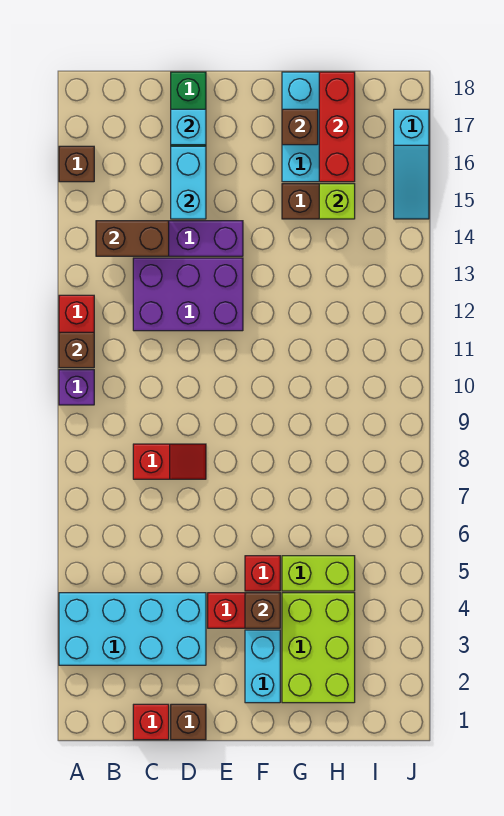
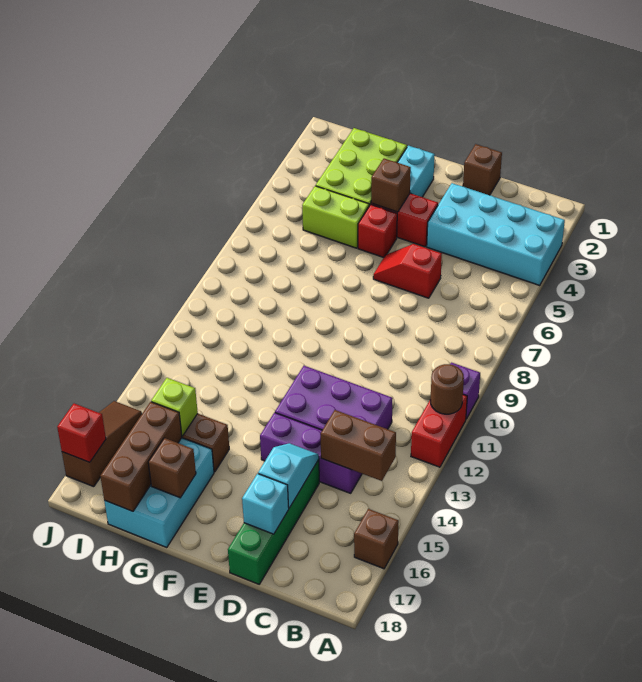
brown brick A11 level 2 -> brown round brick A11 level 2
red brick C1 level 1 -> red brick J17 level 2
red slope C8:D8 level 1 top C -> red slope D6:E6 level 1 top D
cyan brick D15:D16 level 2 -> cyan slope D15:D16 level 2 top 16
red brick H16:H18 level 2 -> brown brick H16:H18 level 2
cyan slope J15:J17 level 1 top 17 -> brown slope J15:J17 level 1 top 17

